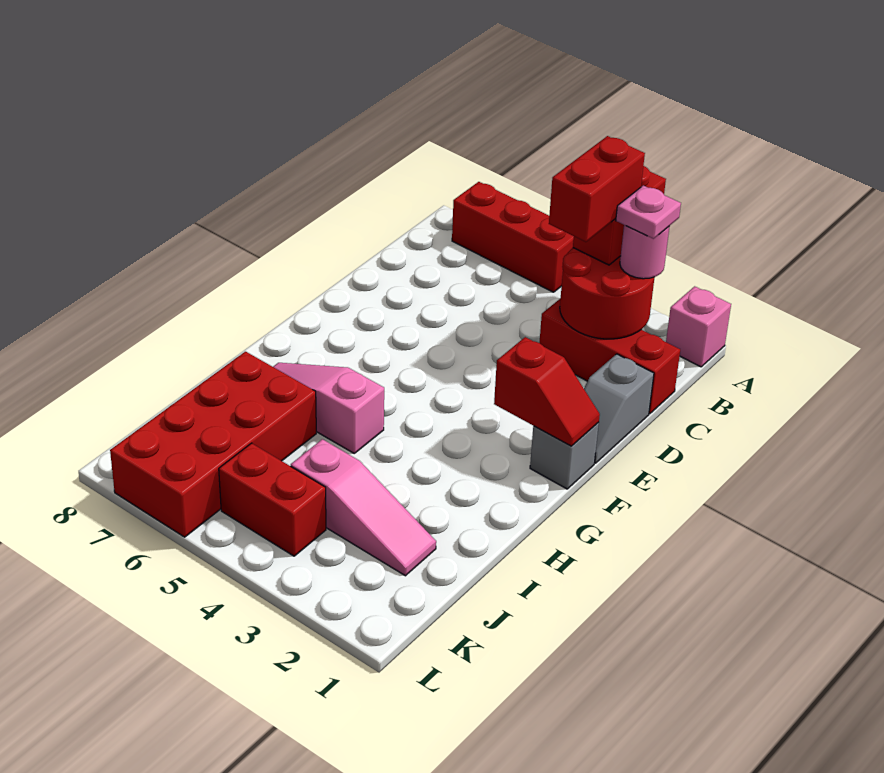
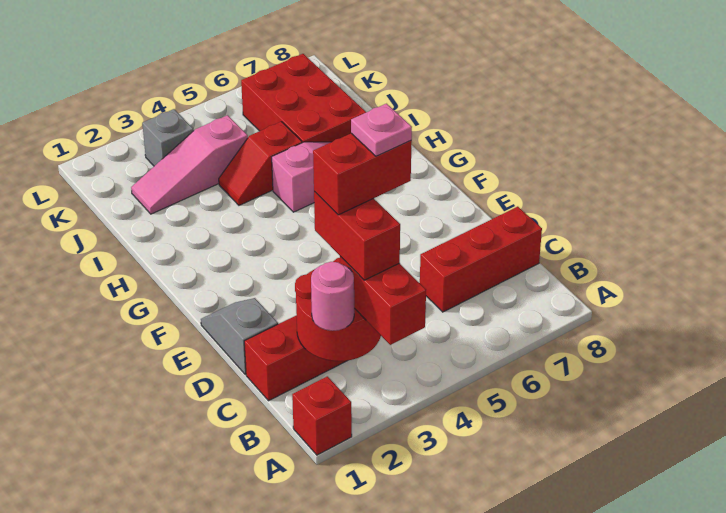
pink brick A1 level 1 -> red brick A1 level 1
red brick A5:A7 level 1 -> red brick C6:C8 level 1
pink plate B2 level 4 -> pink plate C4 level 6
grey brick F1 level 1 -> grey brick K3 level 1
red slope F1:F2 level 2 top 2 -> red slope I4:I5 level 1 top 5
red brick I6:L7 level 1 -> red brick I6:K7 level 1
red brick K4:K5 level 1 -> red brick C3:C4 level 5

